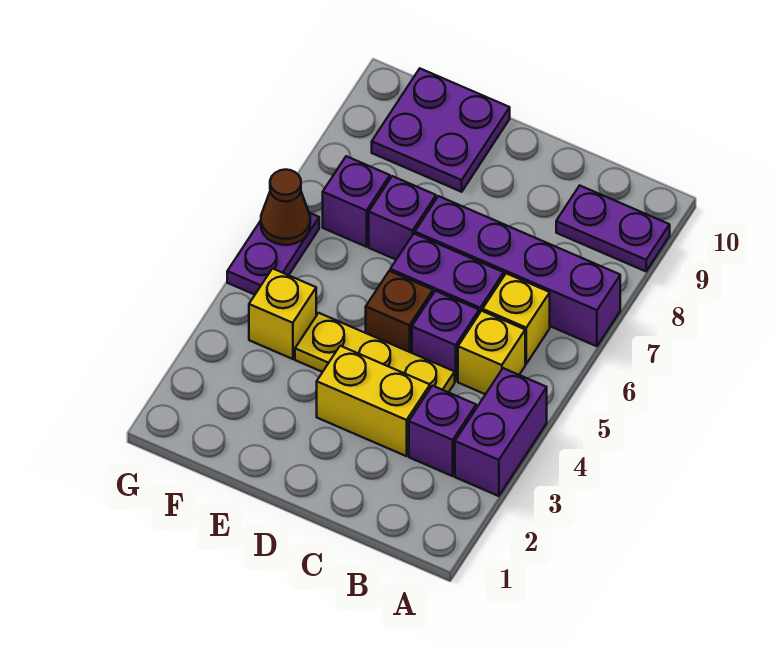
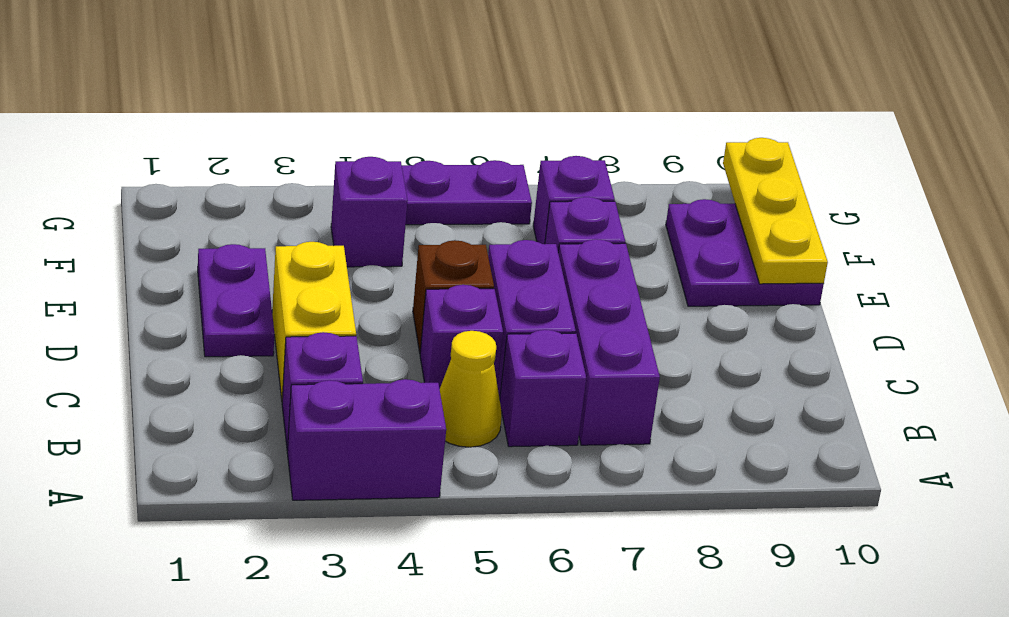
purple brick A7:D7 level 1 -> purple brick B7:D7 level 1
purple plate A9:B9 level 1 -> purple plate D2:E2 level 1
yellow brick B5 level 1 -> yellow cone B5 level 1
yellow brick B6 level 1 -> purple brick B6 level 1
yellow plate C4:E4 level 1 -> yellow plate E10:G10 level 2
yellow brick F4 level 1 -> purple brick F4 level 1
brown cone G6 level 2 -> none

